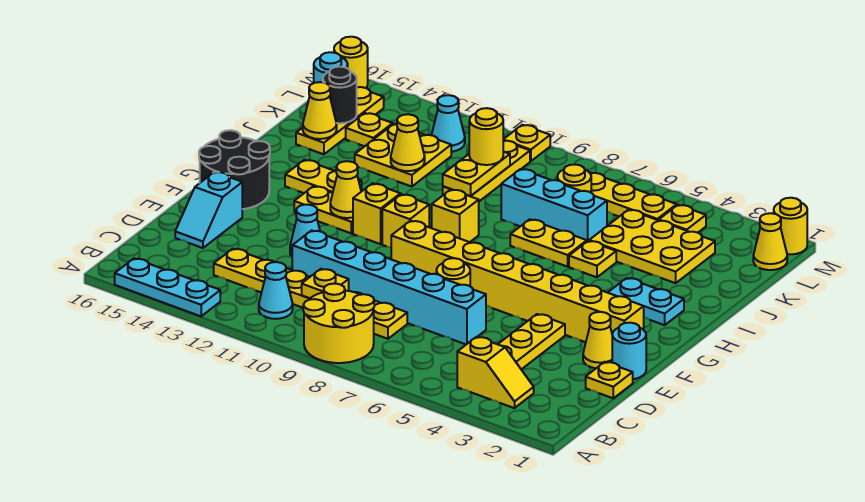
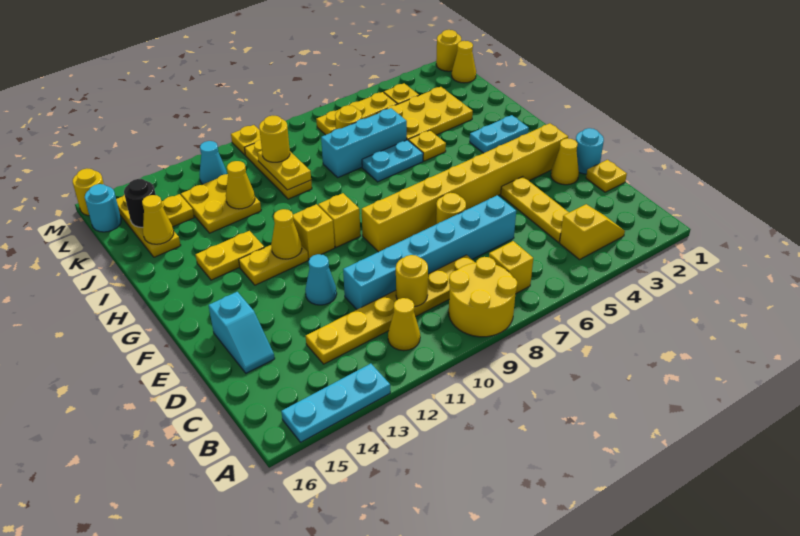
cyan cone B11 level 1 -> yellow cone B11 level 1
yellow plate C10 level 2 -> yellow round brick C10 level 2
black round brick F15:G16 level 1 -> none
yellow brick H9 level 1 -> yellow brick B7 level 1
yellow plate I6:I7 level 1 -> cyan plate I6:I7 level 1

